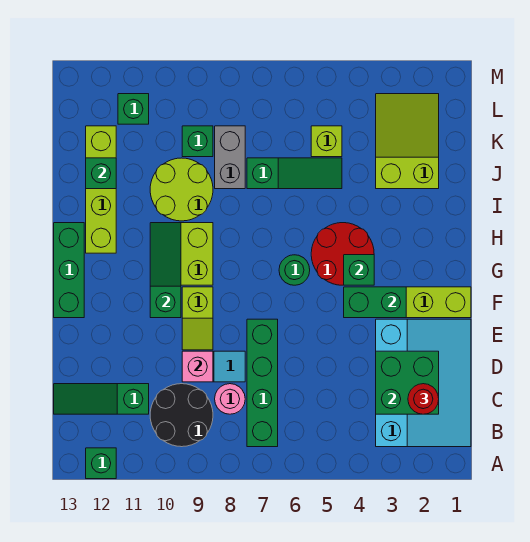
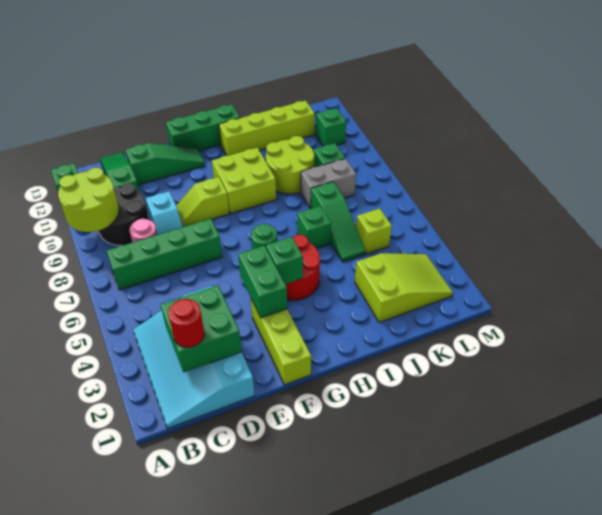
none -> lime round brick A9:B10 level 2
cyan slope B1:E3 level 1 top 3 -> cyan slope B1:D4 level 1 top D
pink brick D9 level 2 -> none
green slope F10:H10 level 2 top F -> green slope D12:F12 level 1 top D
green brick J12 level 2 -> green brick I6 level 1

